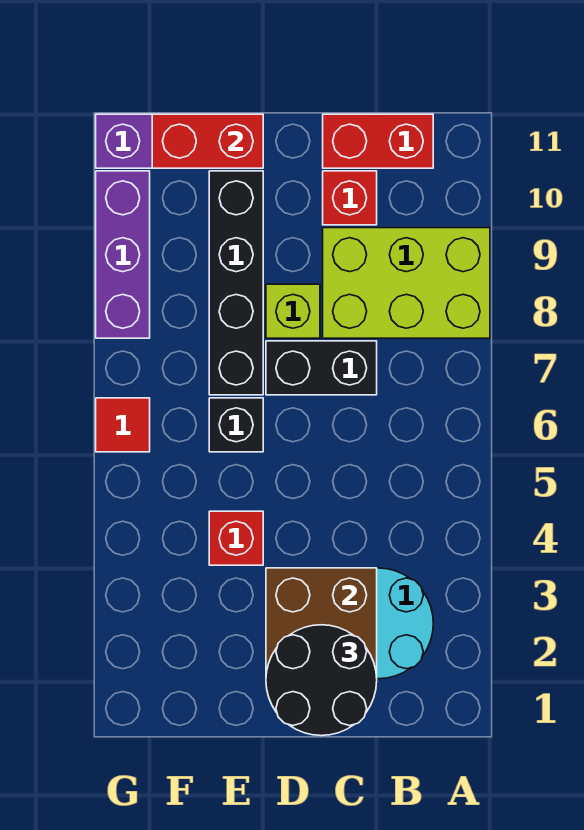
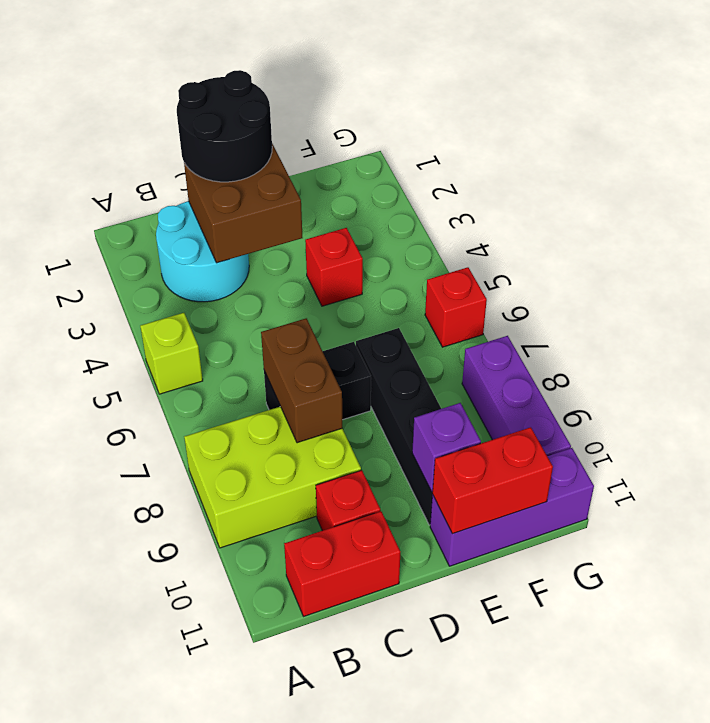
none -> brown brick C7:C8 level 2
lime brick D8 level 1 -> lime brick A5 level 1
black brick E6 level 1 -> none
none -> purple brick E10 level 2
red tile G6 level 1 -> red brick G6 level 1

